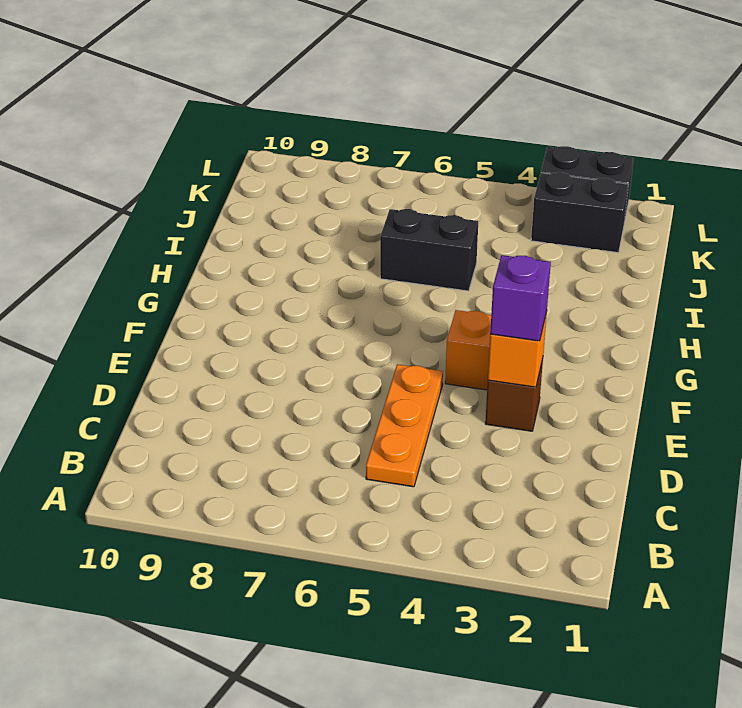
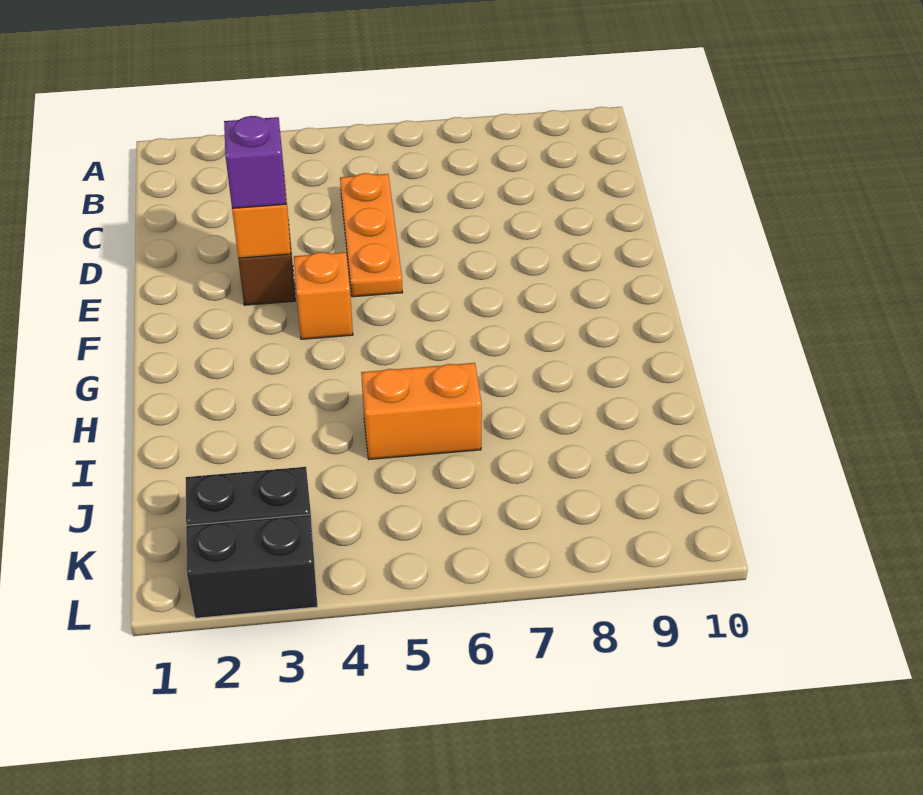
black brick I5:I6 level 1 -> orange brick I5:I6 level 1

